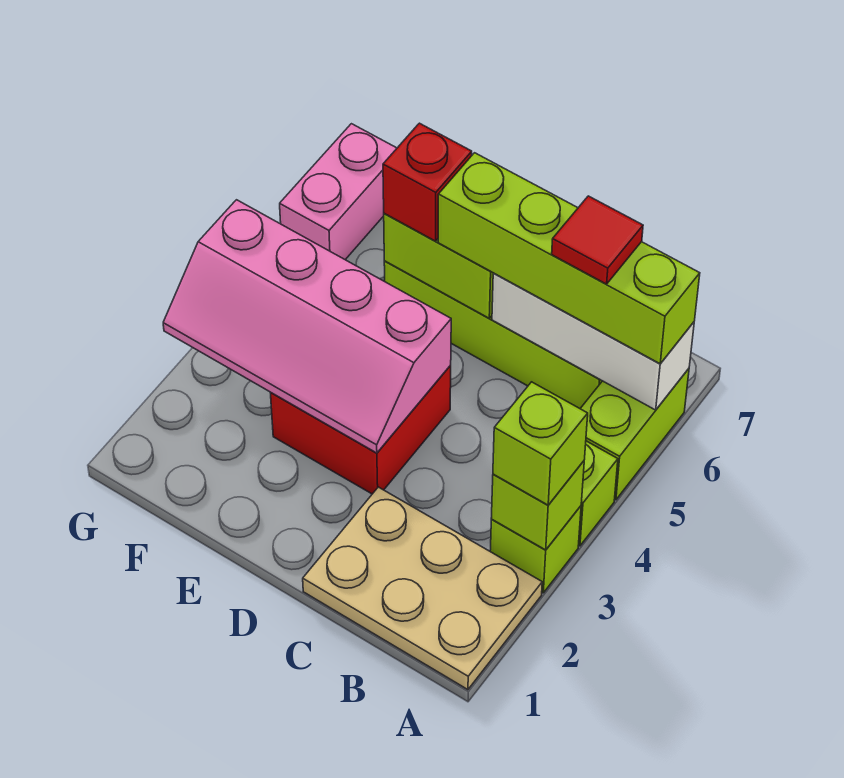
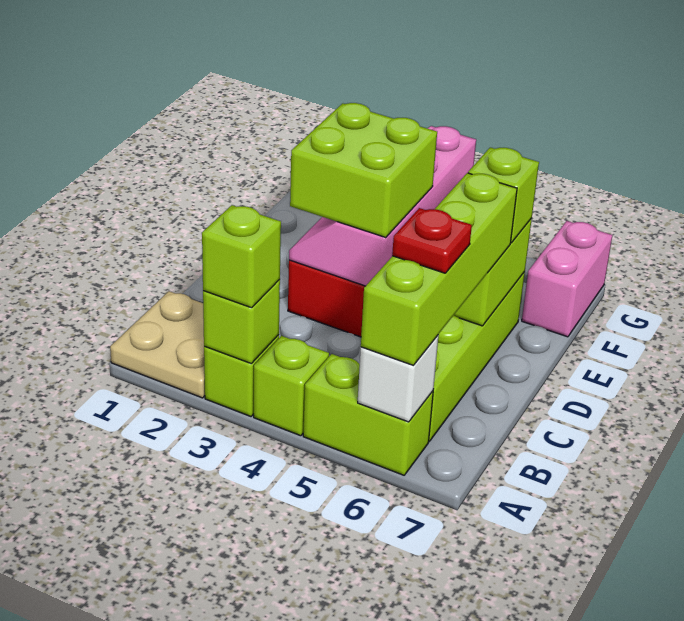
tan plate A1:C2 level 1 -> tan plate A1:B2 level 1
white brick A6:C6 level 2 -> white brick A6 level 2
red tile B6 level 4 -> red plate B6 level 4
none -> lime brick D3:E4 level 3
red brick E6 level 3 -> lime brick E6 level 3
pink brick G6:G7 level 1 -> pink brick F7:G7 level 1

